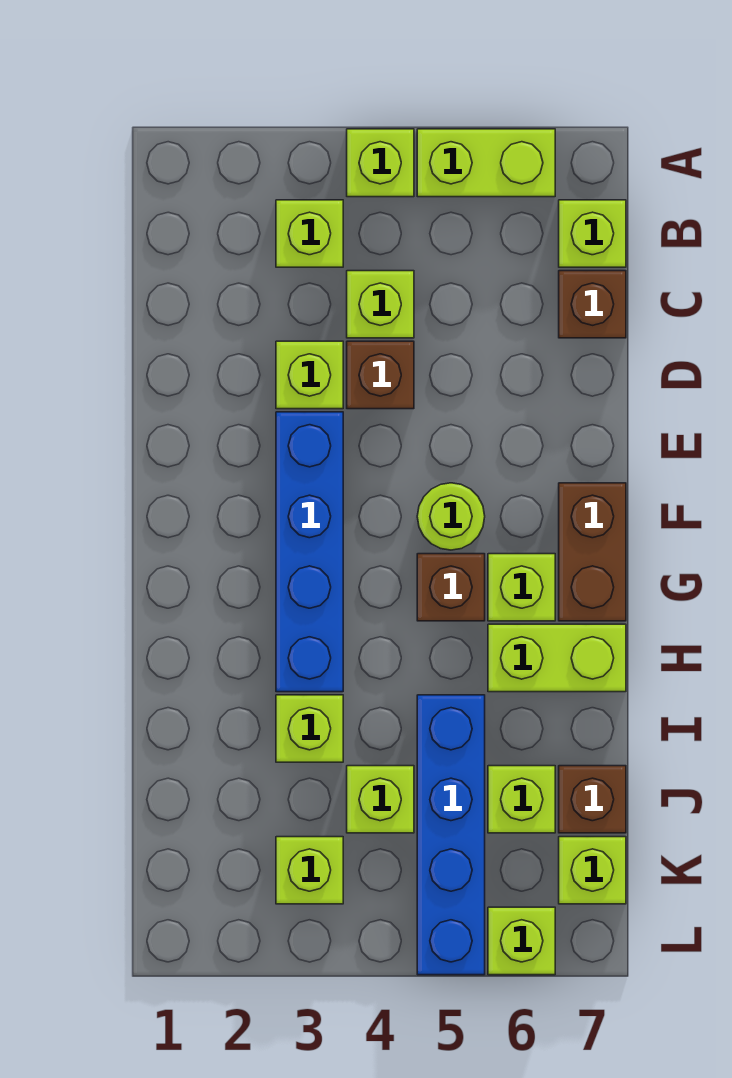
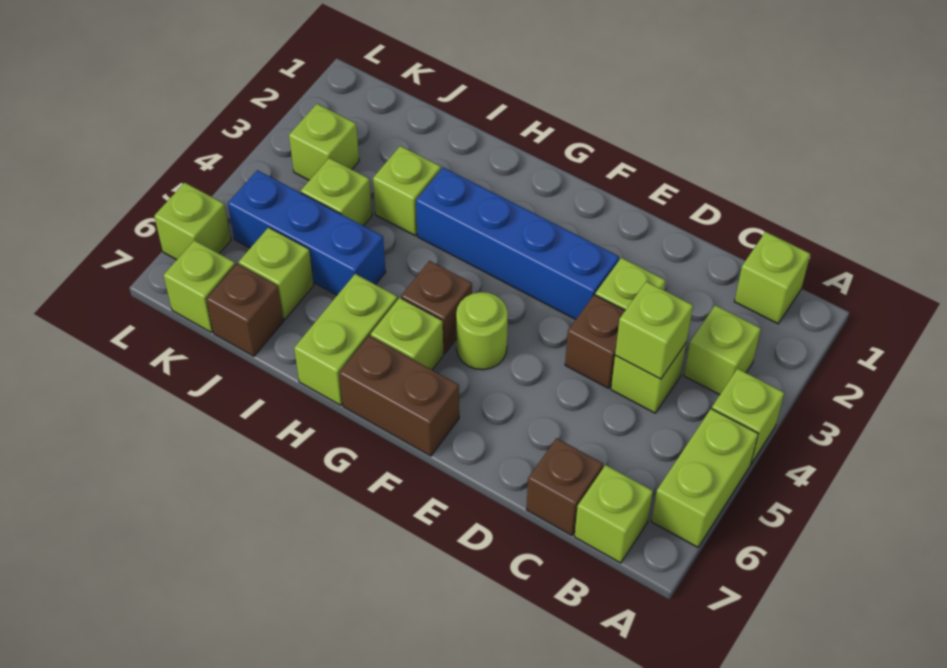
none -> lime brick B1 level 1
none -> lime brick C4 level 2
blue brick I5:L5 level 1 -> blue brick I5:K5 level 1

